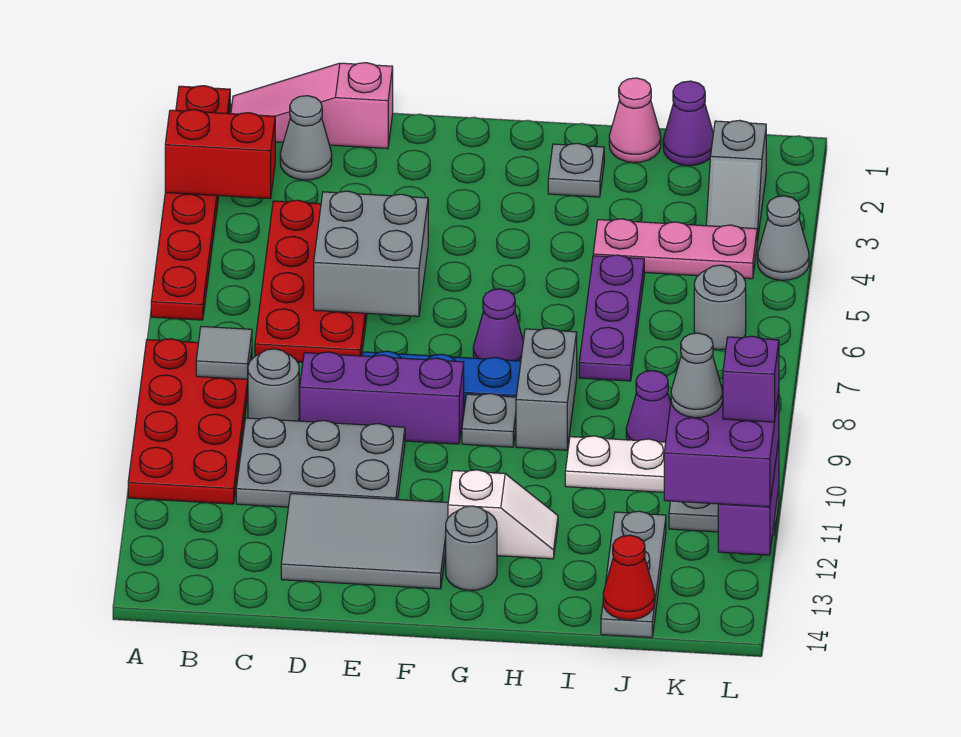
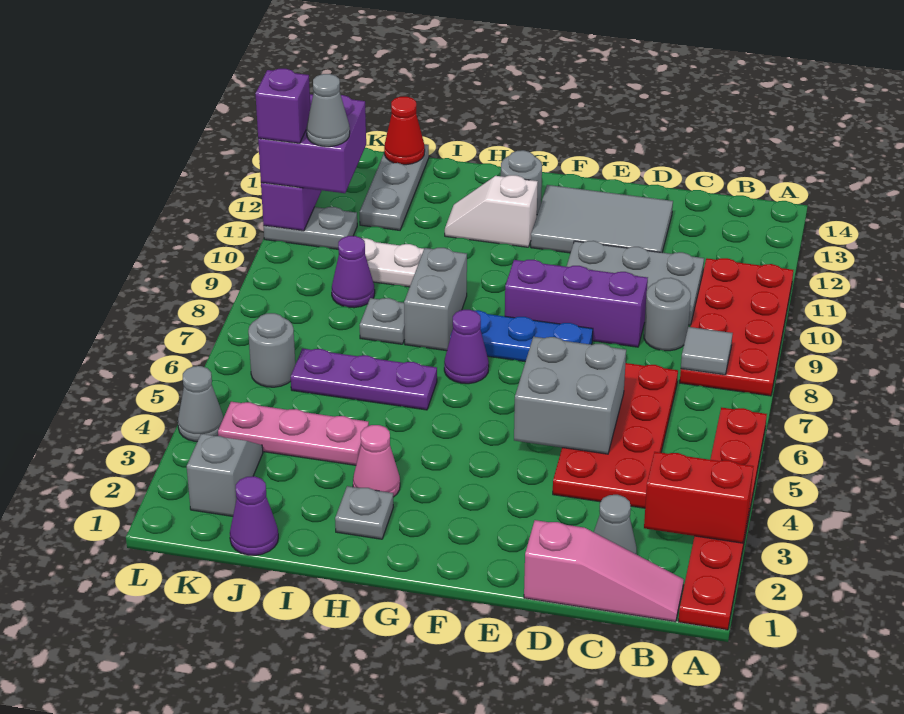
grey plate G9 level 1 -> grey plate I8 level 1
pink cone I1 level 1 -> pink cone H3 level 1
purple plate I5:I7 level 1 -> purple plate H6:J6 level 1

